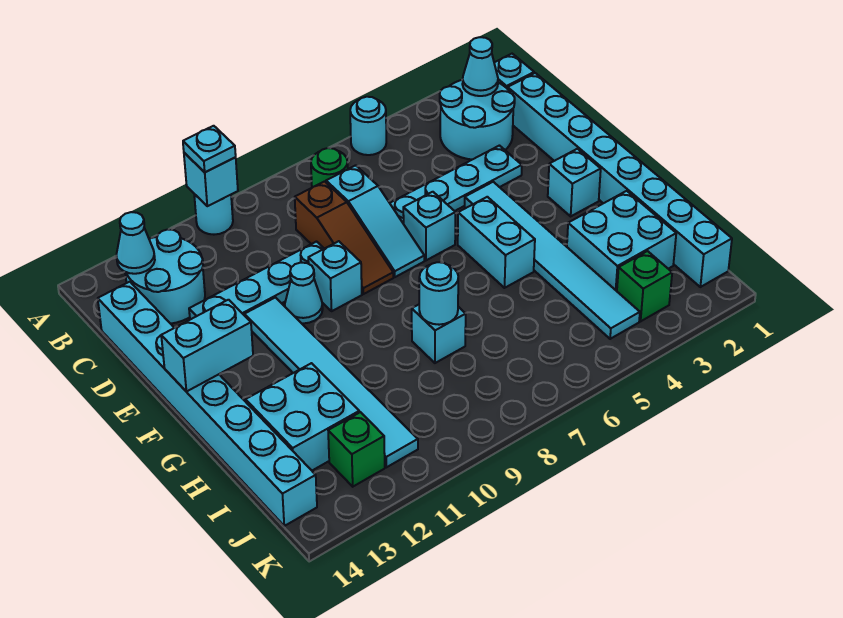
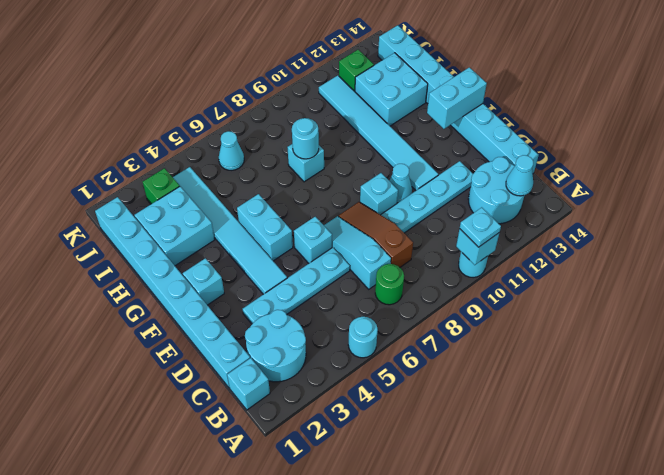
cyan cone B2 level 2 -> cyan cone J6 level 1

